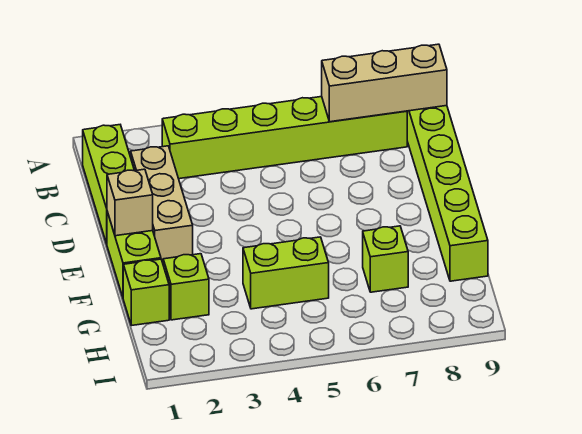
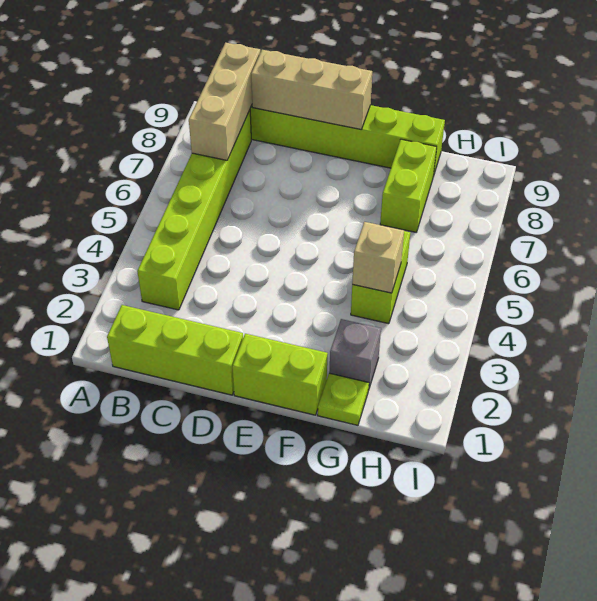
tan brick C2:E2 level 1 -> tan brick C9:E9 level 2
tan brick E1 level 2 -> tan brick G4 level 2
lime brick G1 level 1 -> lime plate G1 level 1
lime brick G2 level 1 -> grey brick G2 level 1
lime brick G7 level 1 -> lime brick G7:G8 level 1

